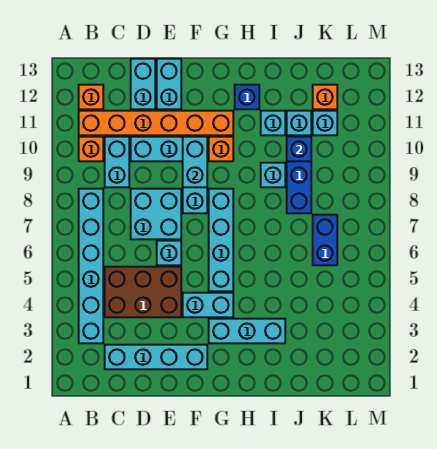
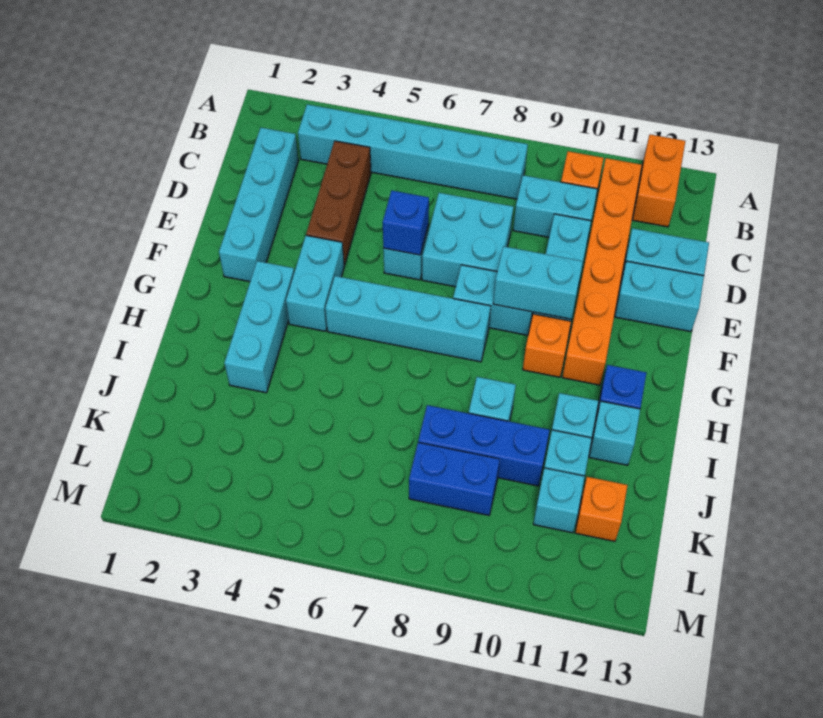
orange brick B12 level 1 -> orange brick A12:B12 level 1
brown brick C4:E5 level 1 -> brown brick C4:E4 level 1
none -> cyan brick I12 level 1
blue brick J10 level 2 -> blue brick E6 level 2
blue brick K6:K7 level 1 -> blue brick K8:K9 level 1

